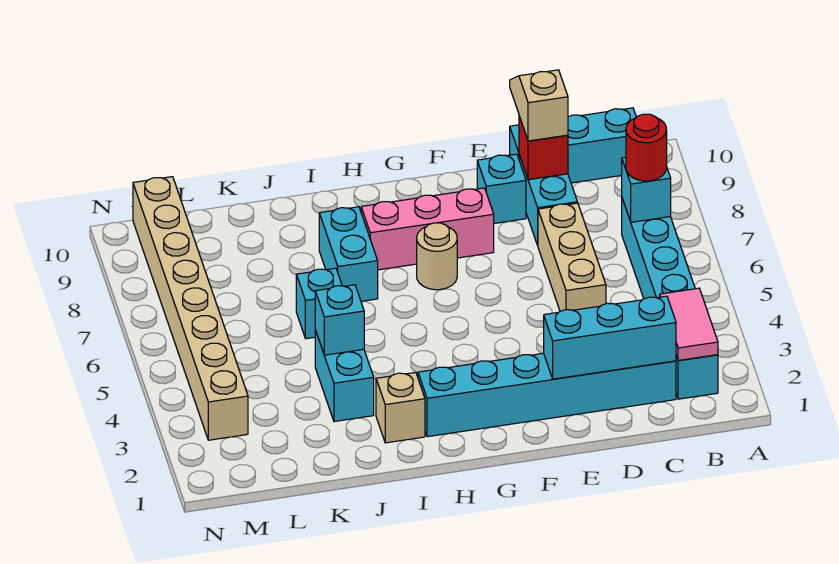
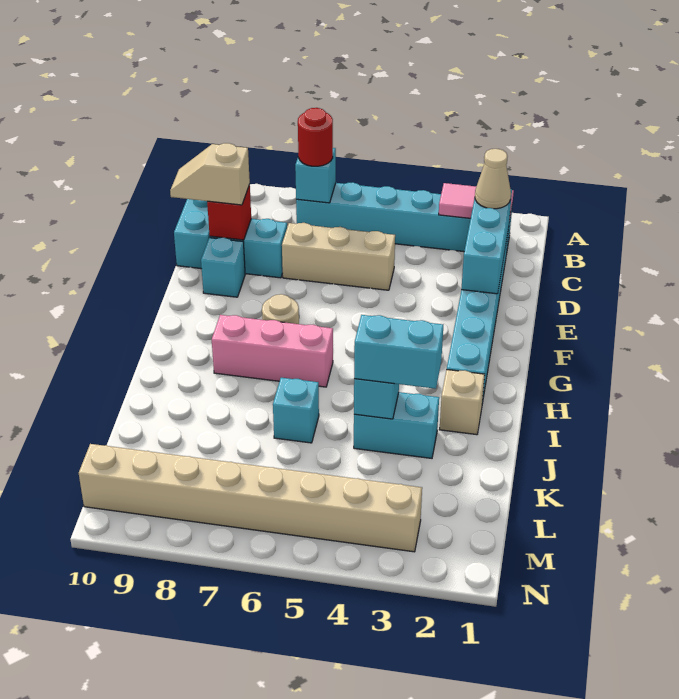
none -> tan cone C2 level 3
pink brick F8:H8 level 1 -> pink brick H6:H8 level 1
cyan brick I7:I8 level 1 -> cyan brick J3:J4 level 3

